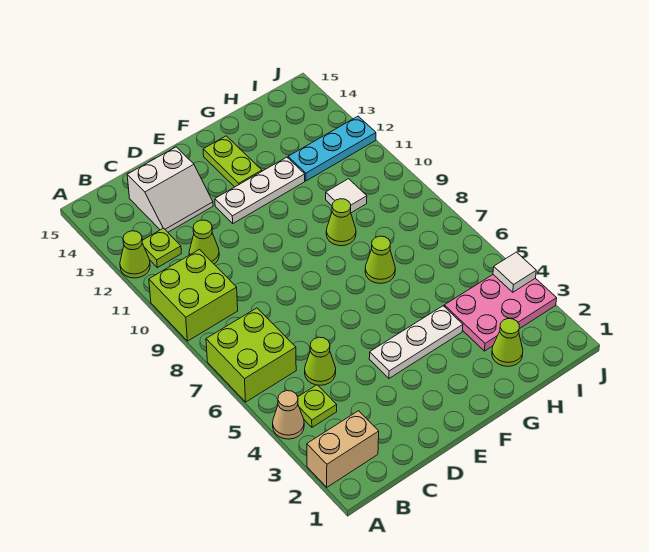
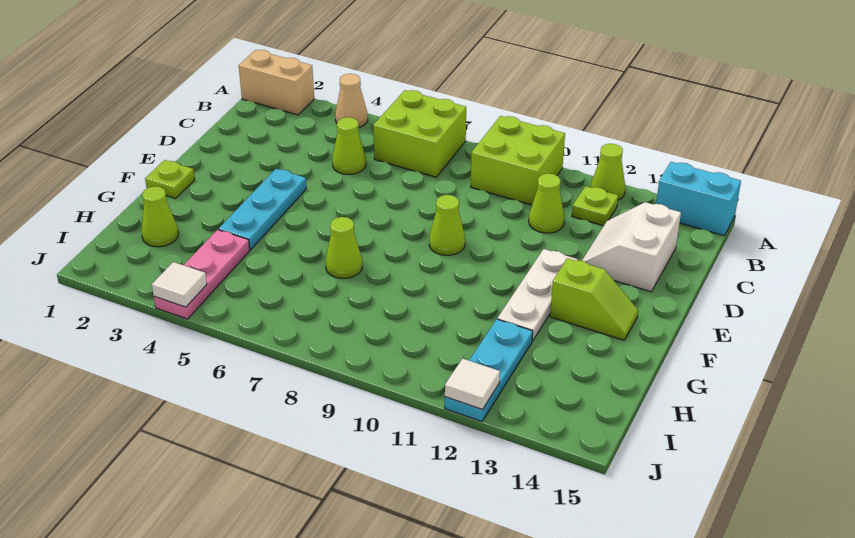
tan brick A2:B2 level 1 -> tan brick A1:A2 level 1
none -> cyan brick A14:A15 level 1
lime plate B4 level 1 -> lime plate F1 level 1
white plate E4:G4 level 1 -> cyan plate E4:G4 level 1
lime plate F13:F14 level 1 -> lime slope F13:F14 level 1 top 13
lime cone G9 level 1 -> lime cone E9 level 1
pink plate H3:J4 level 1 -> pink plate H4:J4 level 1
white tile H10 level 1 -> white tile J12 level 2

